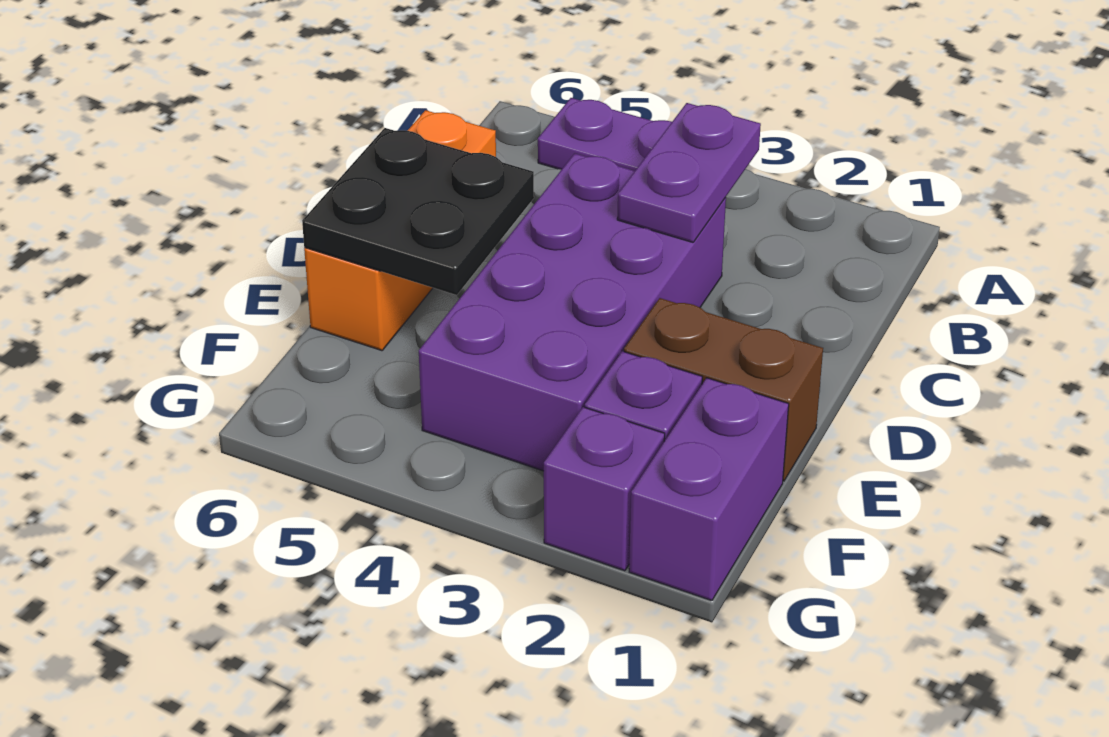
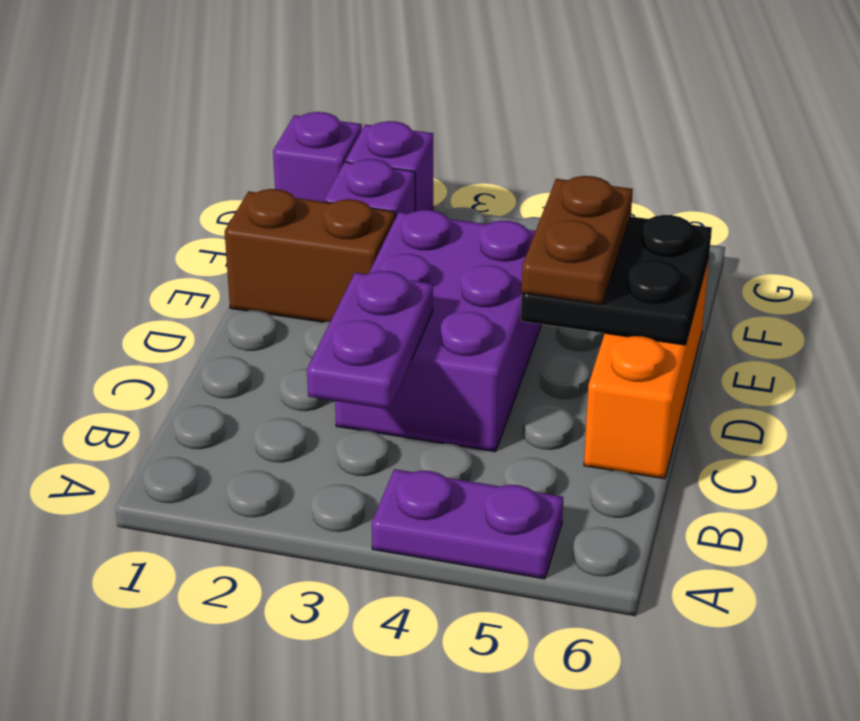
purple brick C3:F4 level 1 -> purple brick C3:E4 level 1
none -> brown plate D5:E5 level 3
purple brick F1:G1 level 1 -> purple brick G1 level 1

